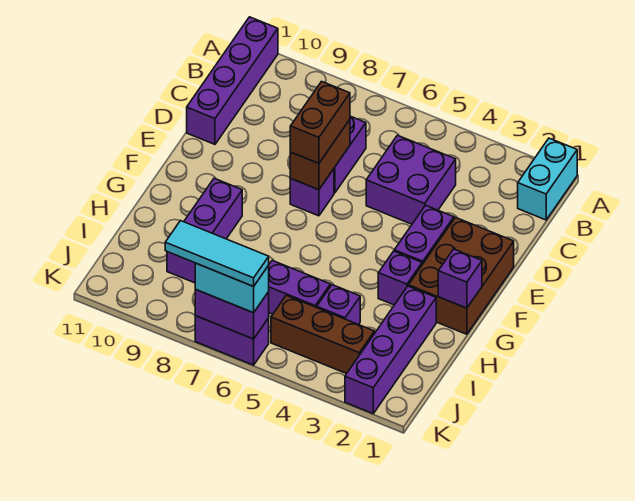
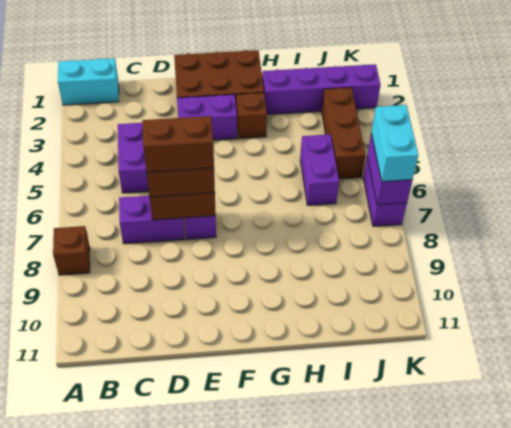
none -> brown brick A8 level 1
purple brick A11:D11 level 1 -> none
none -> brown brick D7:E7 level 4
purple brick G1 level 2 -> none
purple brick G3 level 1 -> brown brick G3 level 1
purple brick G9:I9 level 1 -> none
purple brick I4 level 1 -> none
cyan tile K6:K8 level 4 -> none

